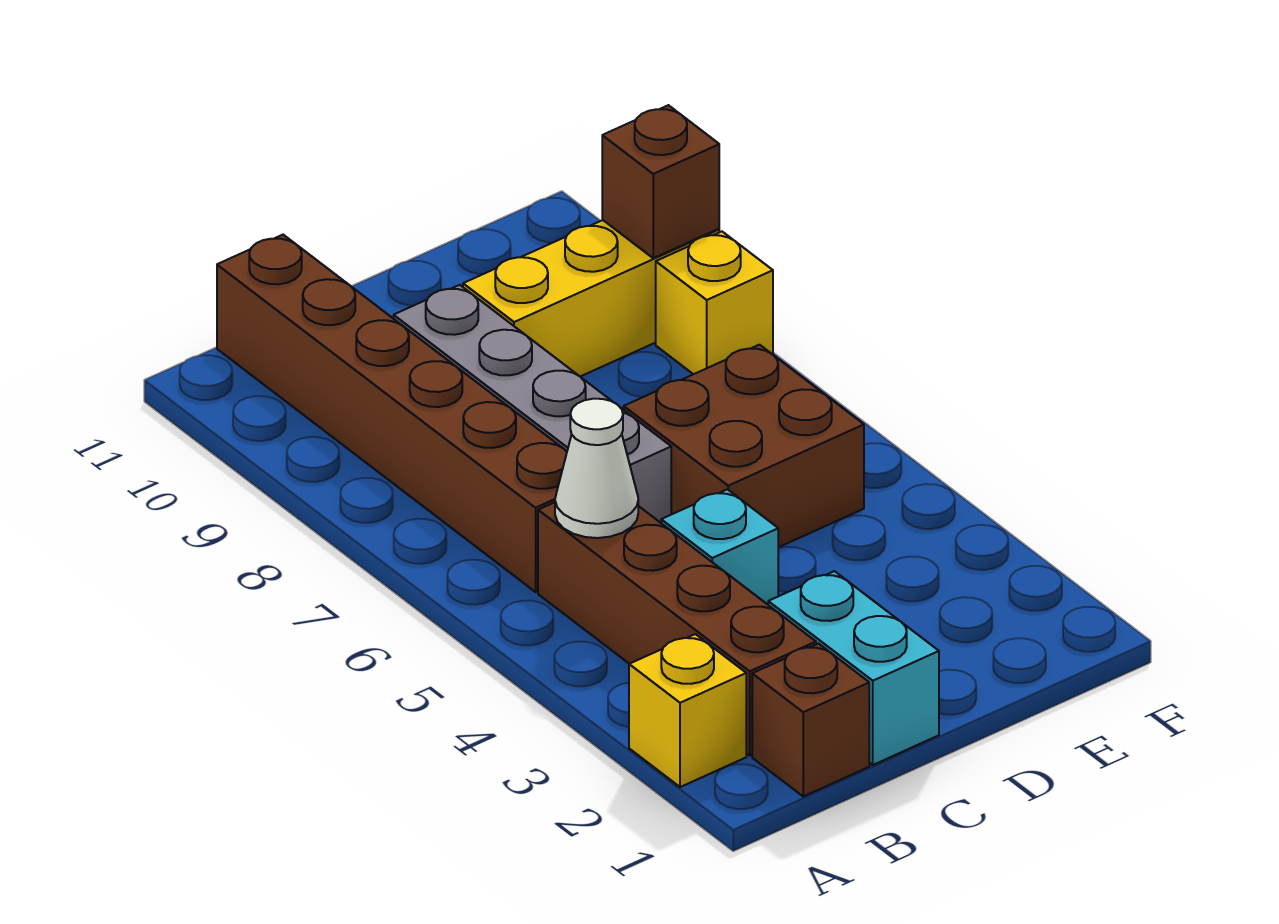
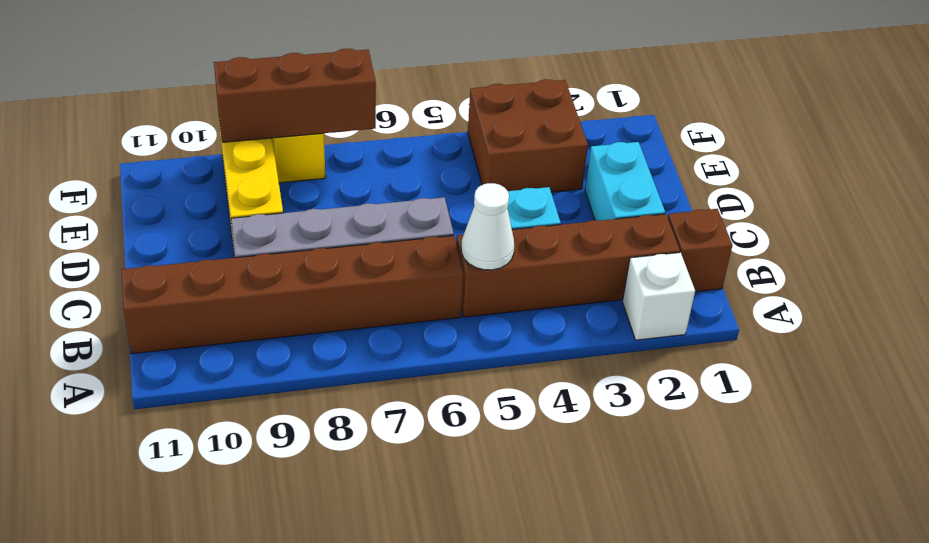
yellow brick A2 level 1 -> white brick A2 level 1
cyan brick C1:C2 level 1 -> cyan brick C2:D2 level 1
brown brick D5:E6 level 1 -> brown brick E3:F4 level 1
brown brick F9 level 2 -> brown brick F7:F9 level 2

